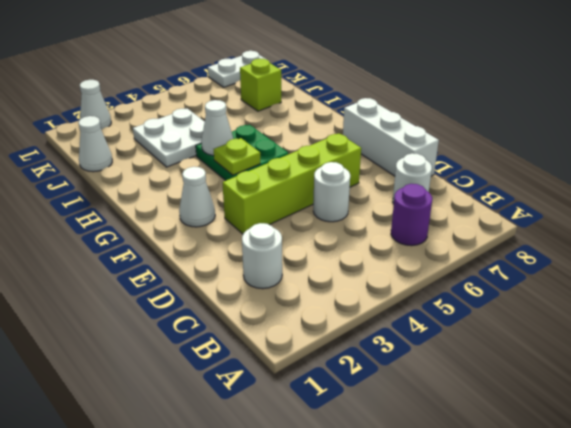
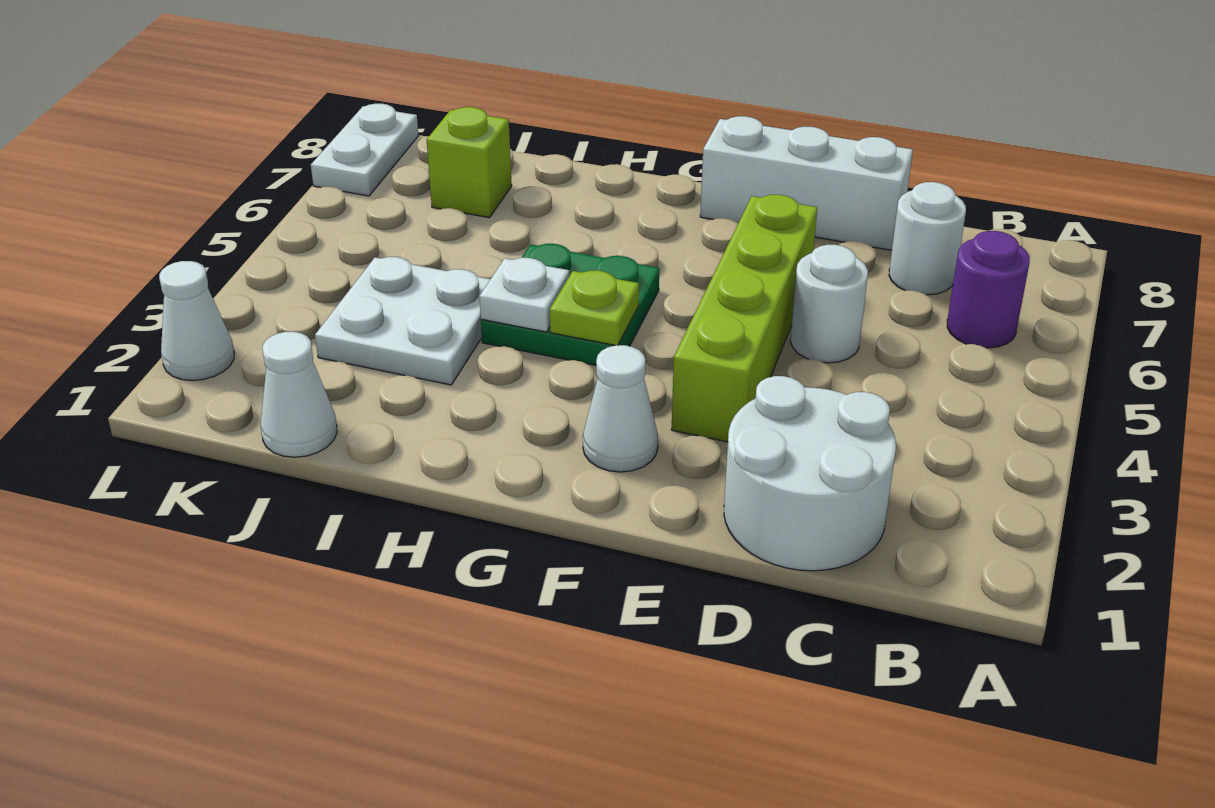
white round brick C2 level 1 -> white round brick C1:D2 level 1
white cone H4 level 2 -> white plate H4 level 2

